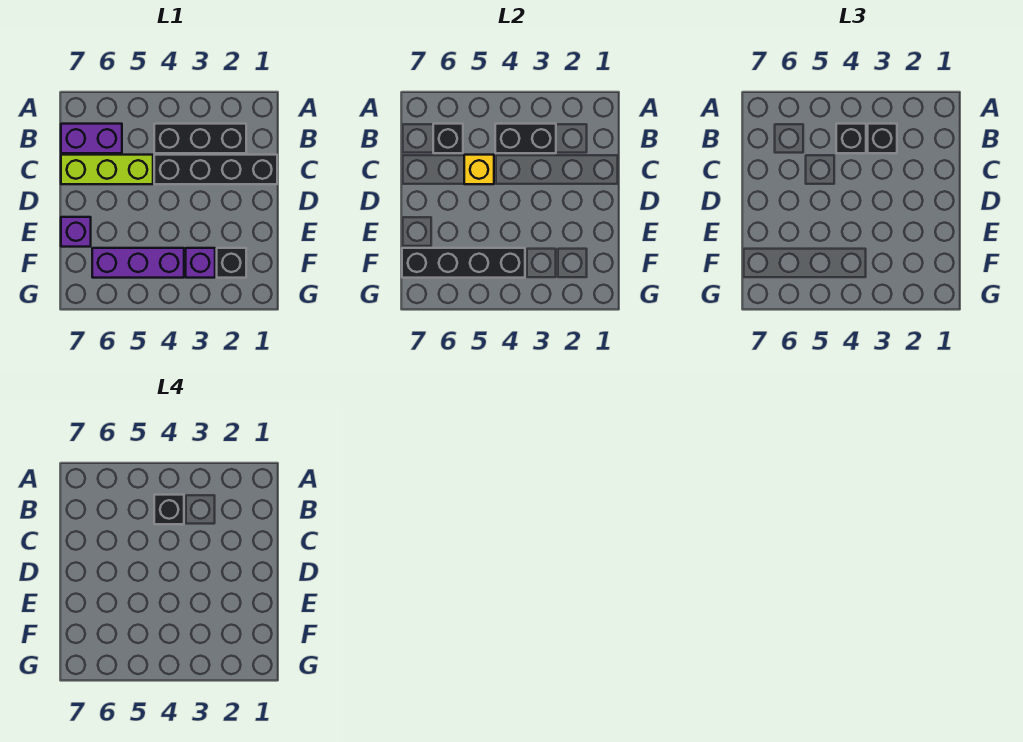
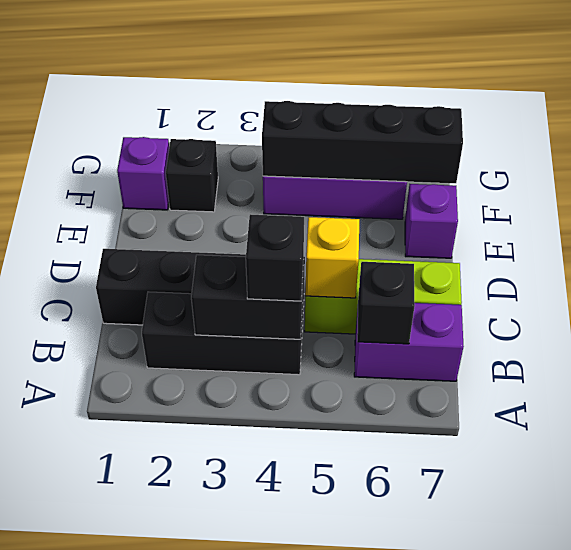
black brick B3 level 3 -> none
black brick B4 level 4 -> none
purple brick F3 level 1 -> purple brick F1 level 1

